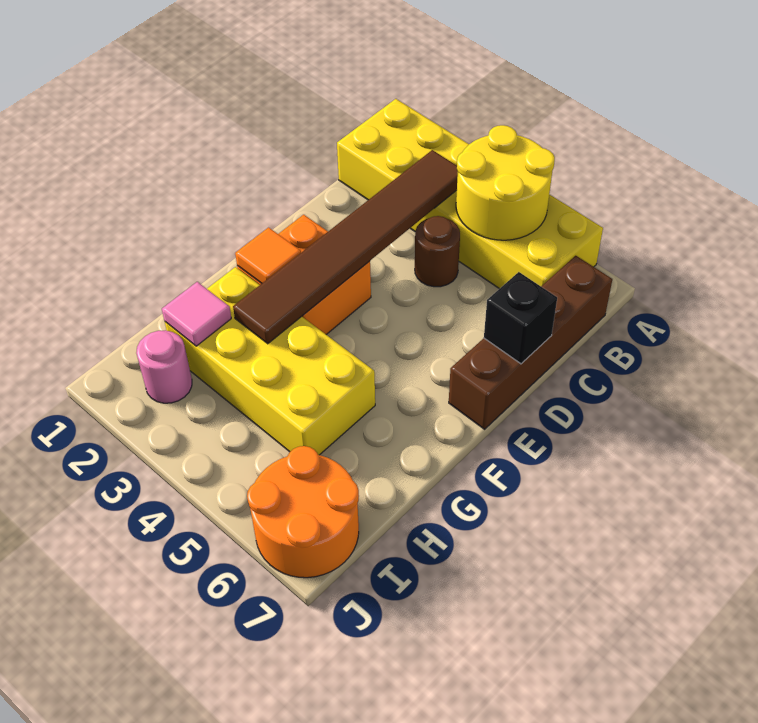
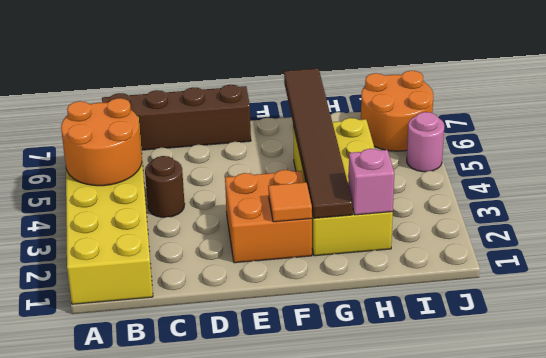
yellow round brick A4:B5 level 2 -> orange round brick A4:B5 level 2
brown tile B3:G3 level 2 -> brown tile G2:G7 level 2
black brick D7 level 2 -> none
pink tile H2 level 2 -> pink brick H2 level 2
pink round brick I2 level 1 -> pink round brick J5 level 1

